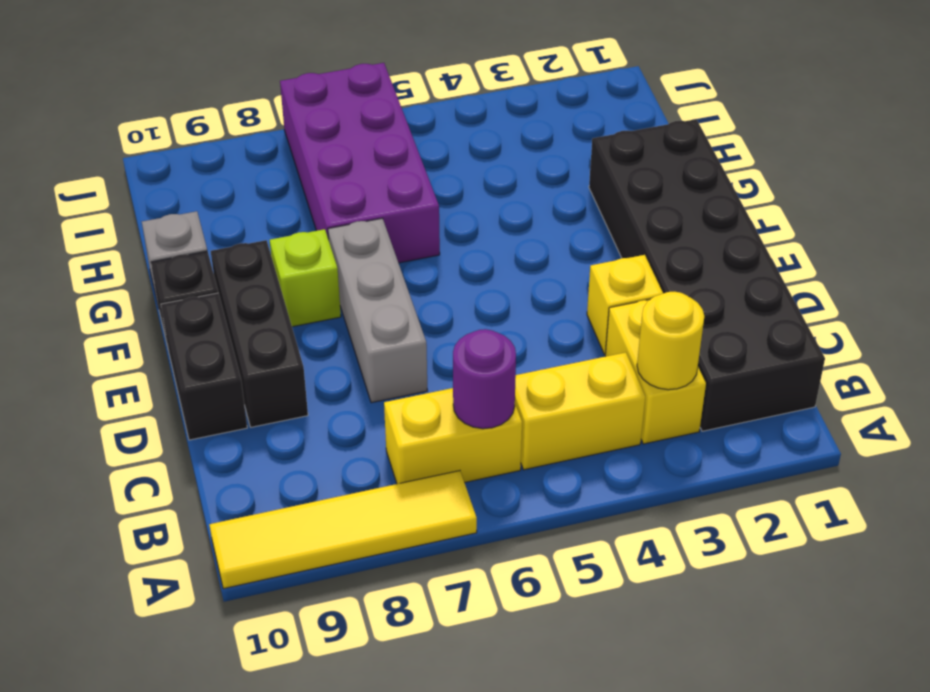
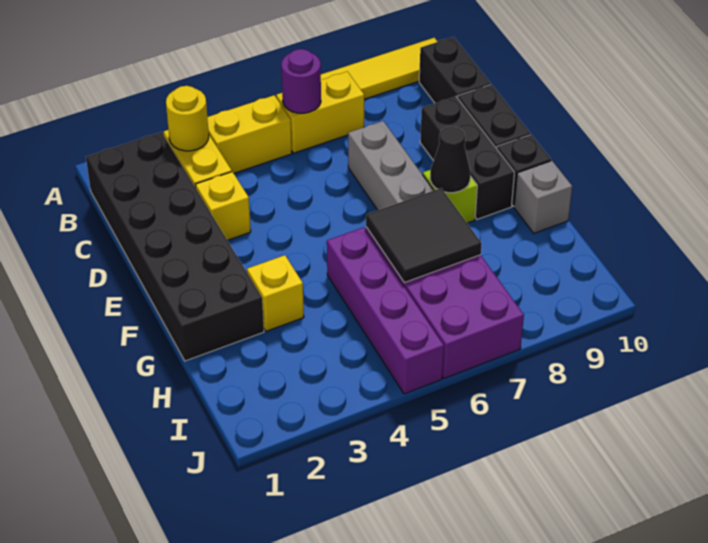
none -> black brick B10:C10 level 1
none -> black cone F8 level 2
none -> yellow brick G3 level 1
none -> purple brick G5:J5 level 1
none -> black tile G6:H7 level 2

